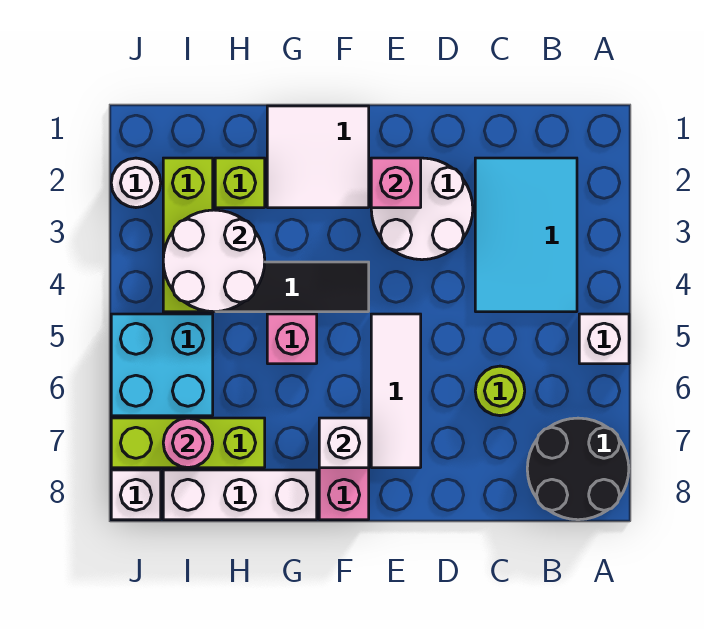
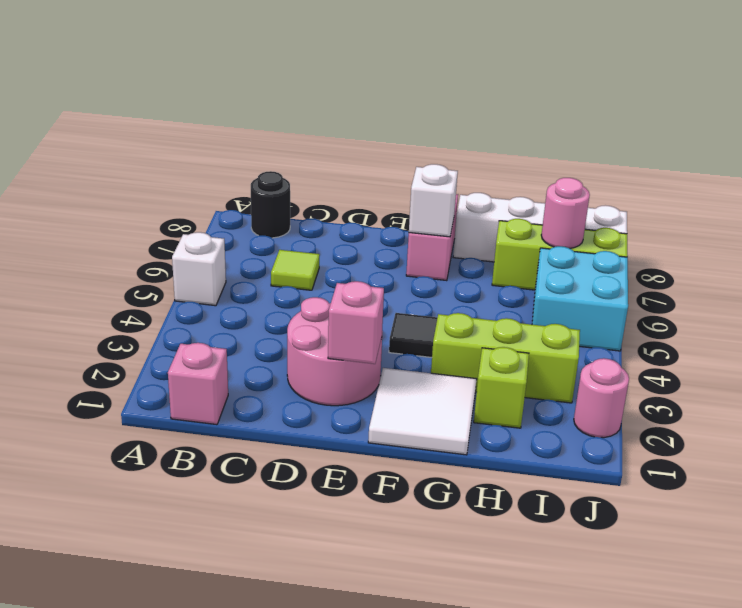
black round brick A7:B8 level 1 -> black round brick B8 level 1
cyan tile B2:C4 level 1 -> none
lime round brick C6 level 1 -> lime tile C6 level 1
white round brick D2:E3 level 1 -> pink round brick D2:E3 level 1
white tile E5:E7 level 1 -> none
pink brick G5 level 1 -> pink brick B1 level 1
white round brick H3:I4 level 2 -> none
lime brick I2:I4 level 1 -> lime brick G3:I3 level 1
white round brick J2 level 1 -> pink round brick J2 level 1

